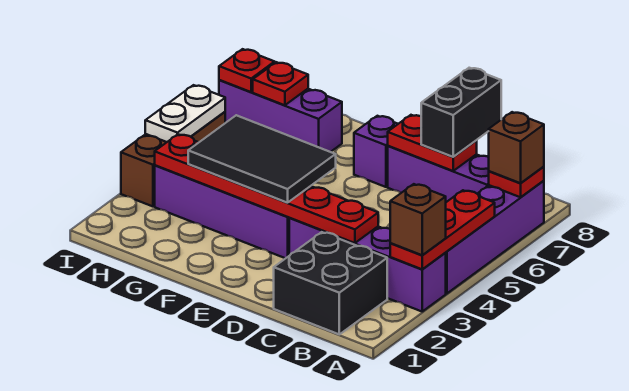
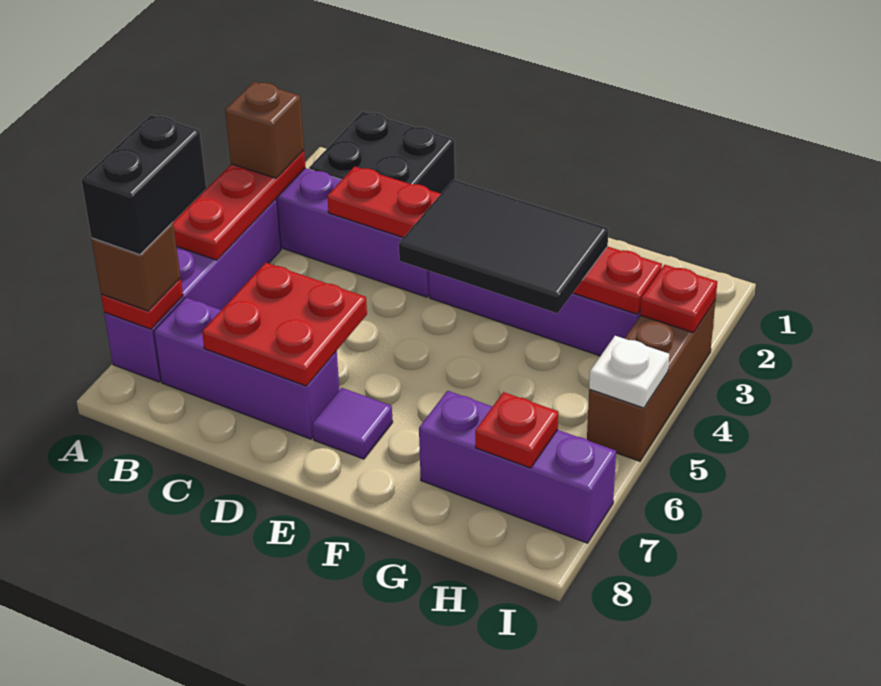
red plate C7:D7 level 2 -> red plate C6:D7 level 2
black brick C7:C8 level 3 -> black brick A6:A7 level 4
purple brick E7 level 1 -> purple tile E7 level 1
white plate I4:I5 level 2 -> white plate I5 level 2
red plate I7 level 2 -> red plate I3 level 2

